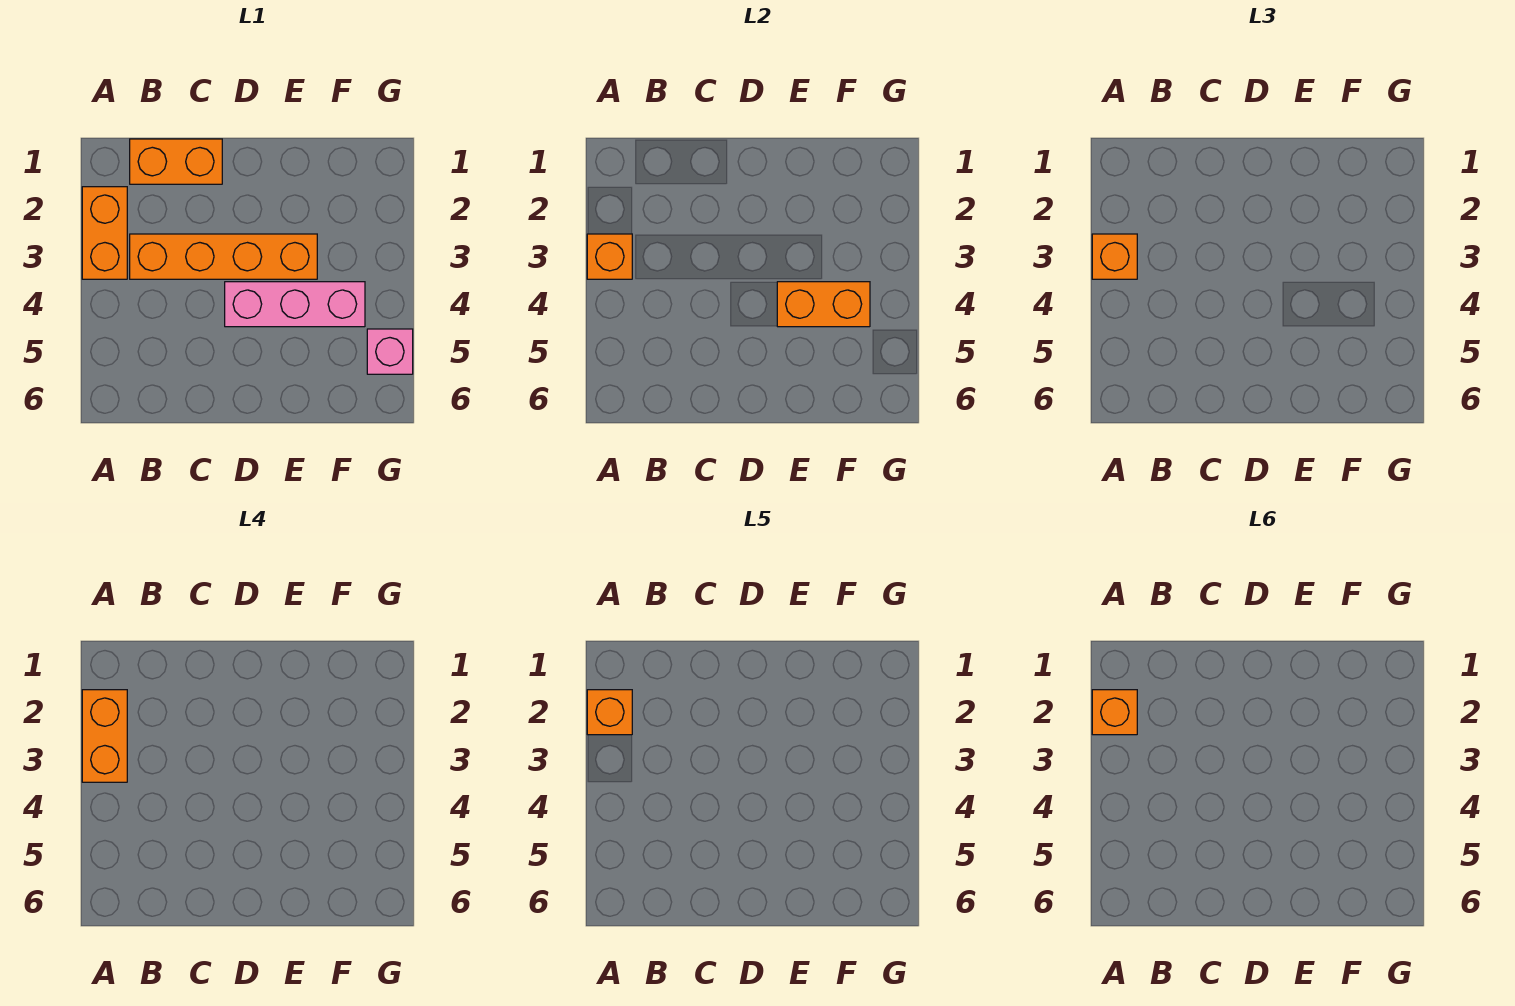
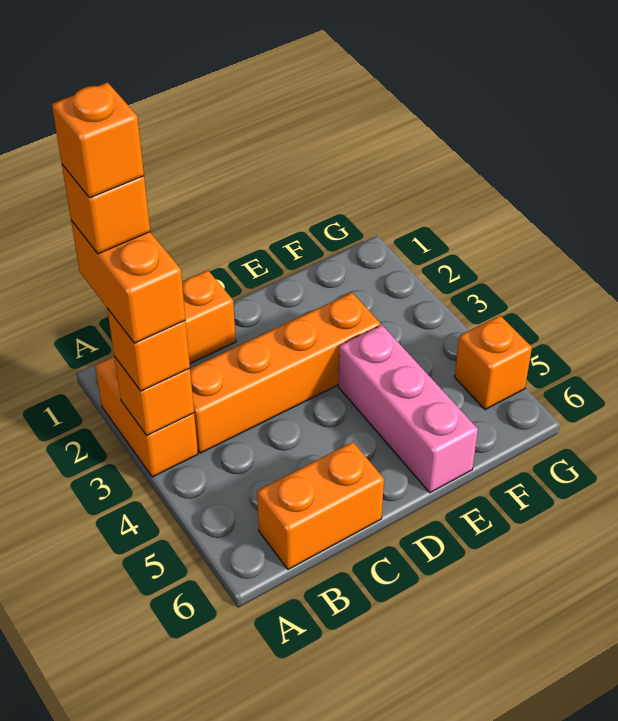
pink brick D4:F4 level 1 -> pink brick E4:E6 level 1
orange brick E4:F4 level 2 -> orange brick B6:C6 level 1
pink brick G5 level 1 -> orange brick G5 level 1

